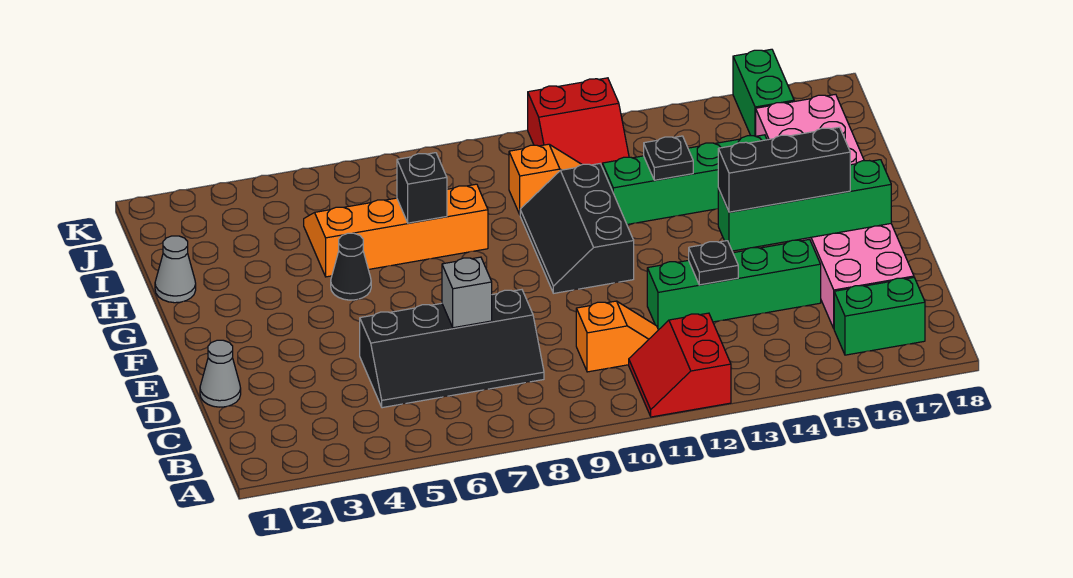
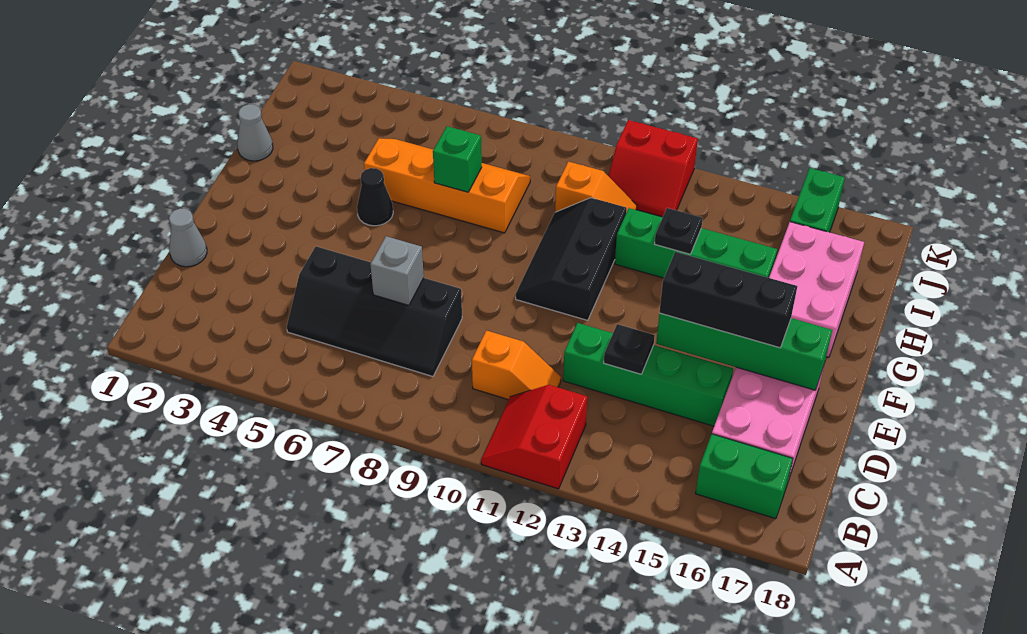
black brick H7 level 2 -> green brick H7 level 2

